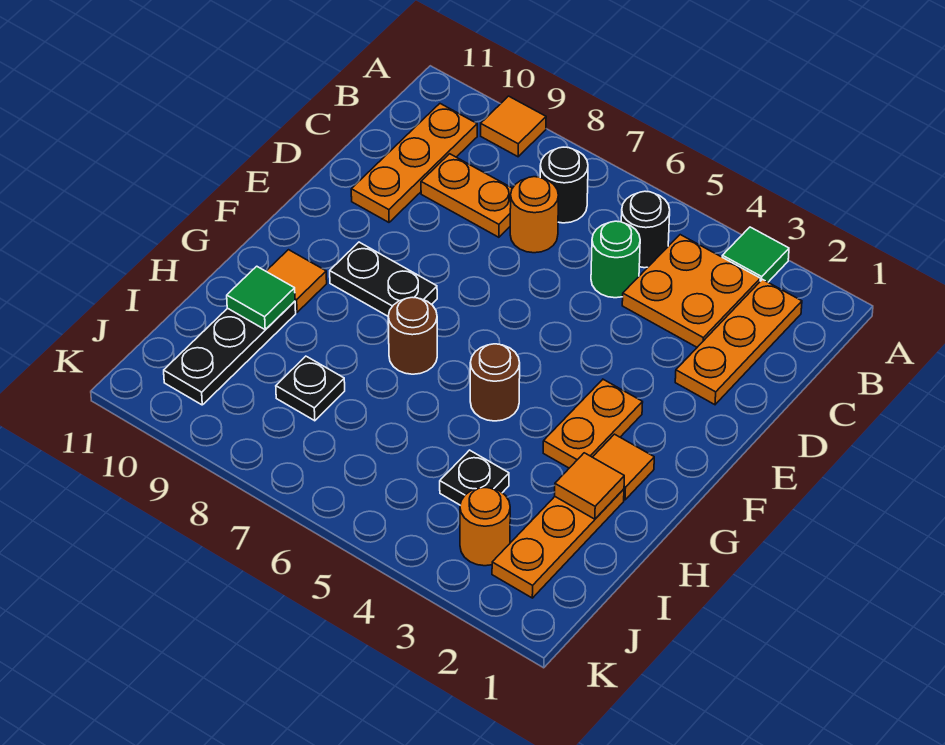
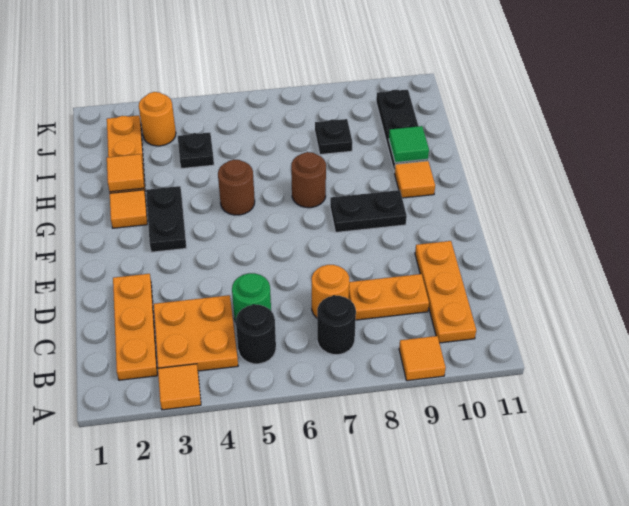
green tile A3 level 1 -> orange tile A3 level 1
orange plate F3:G3 level 1 -> black plate F3:G3 level 1

